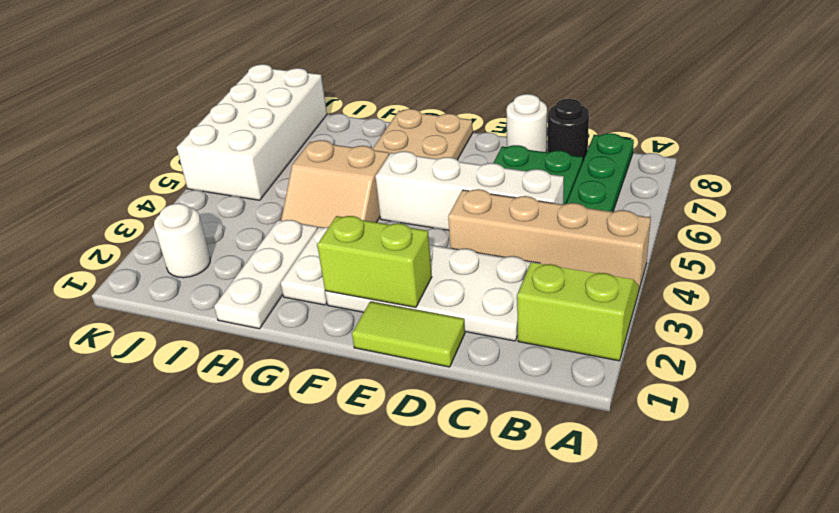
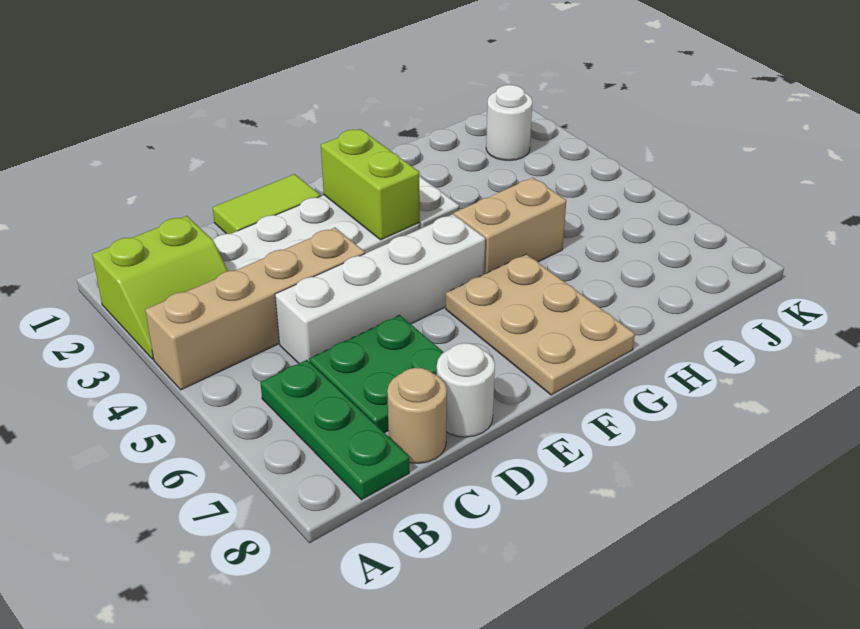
black round brick C8 level 1 -> tan round brick C8 level 1
lime brick E2:F2 level 2 -> lime brick F2:F3 level 2
white plate H1:H3 level 1 -> none
white brick J5:K8 level 1 -> none

